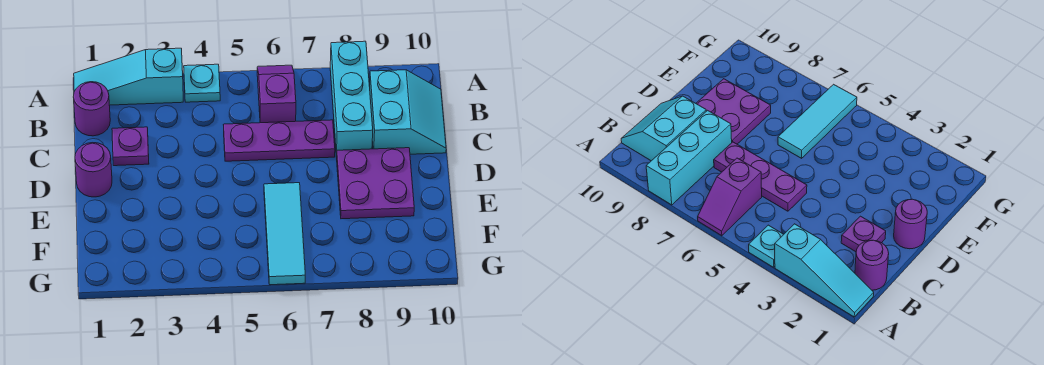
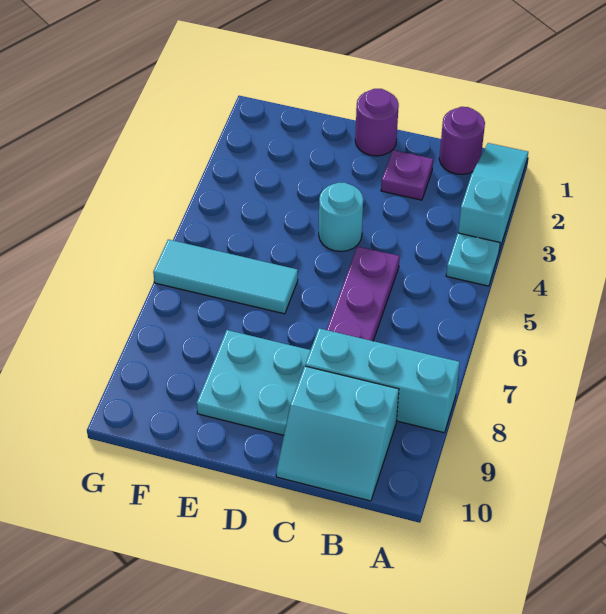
purple slope A6:B6 level 1 top B -> none
none -> cyan round brick D4 level 1
purple plate D8:E9 level 1 -> cyan plate D8:E9 level 1

